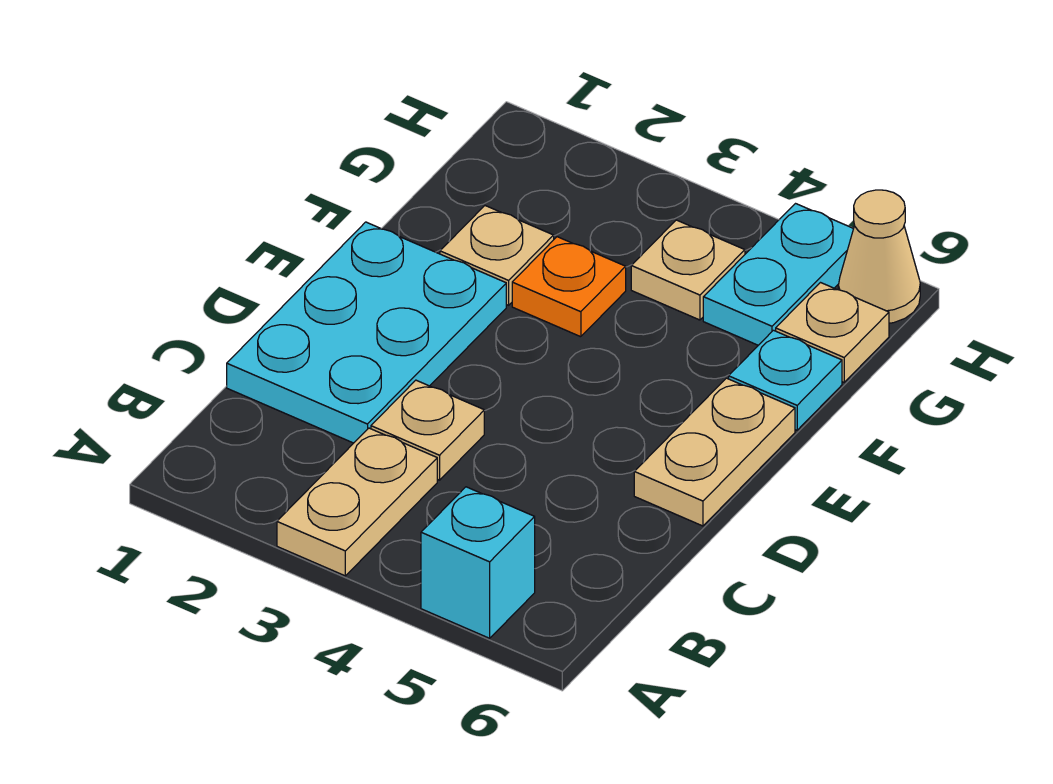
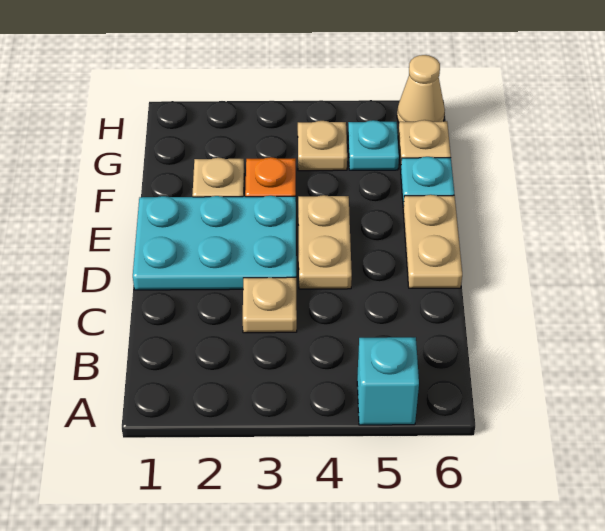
tan plate A3:B3 level 1 -> tan plate D4:E4 level 1
cyan plate C1:E2 level 1 -> cyan plate D1:E3 level 1
cyan plate G5:H5 level 1 -> cyan plate G5 level 1

